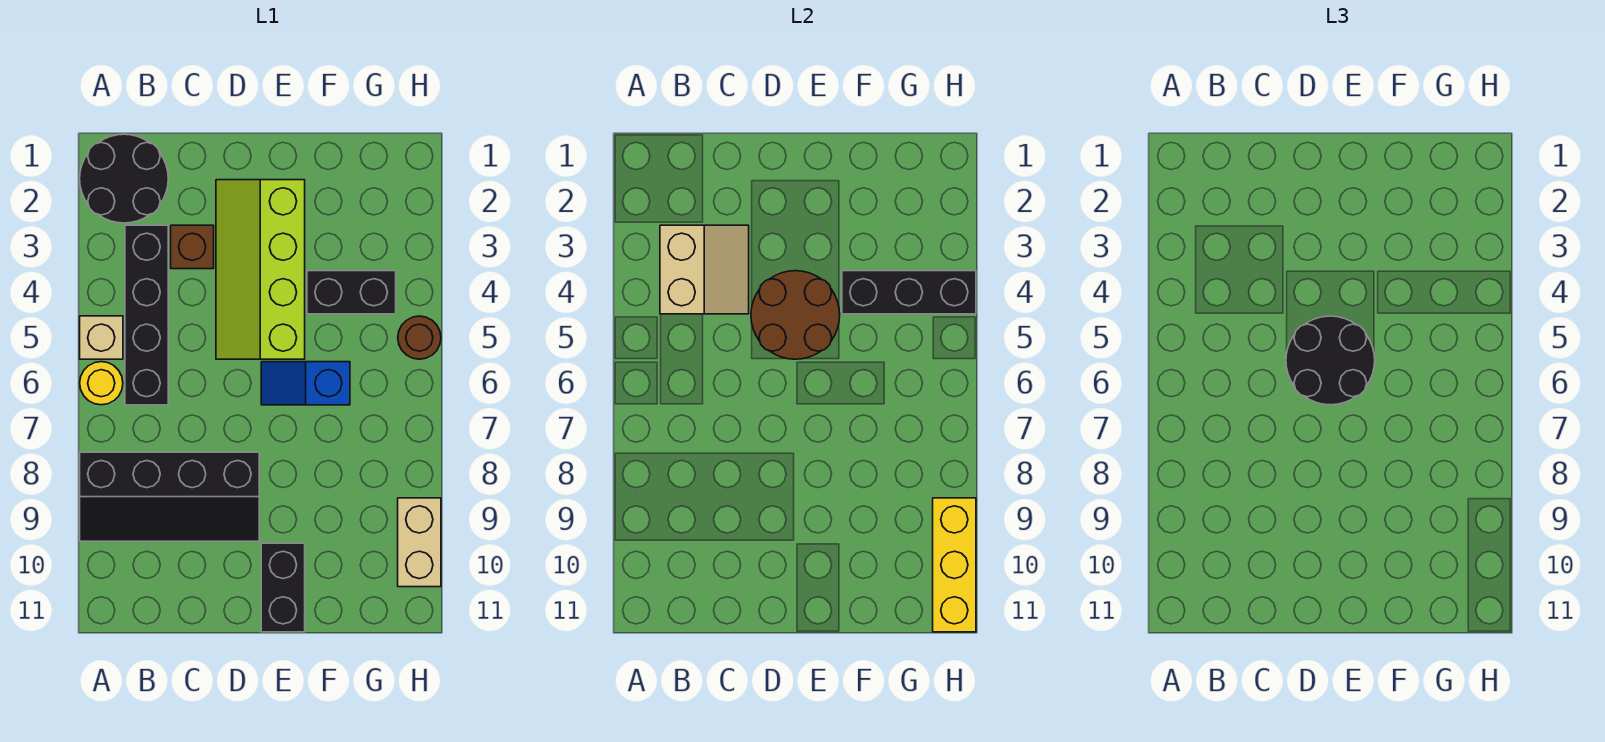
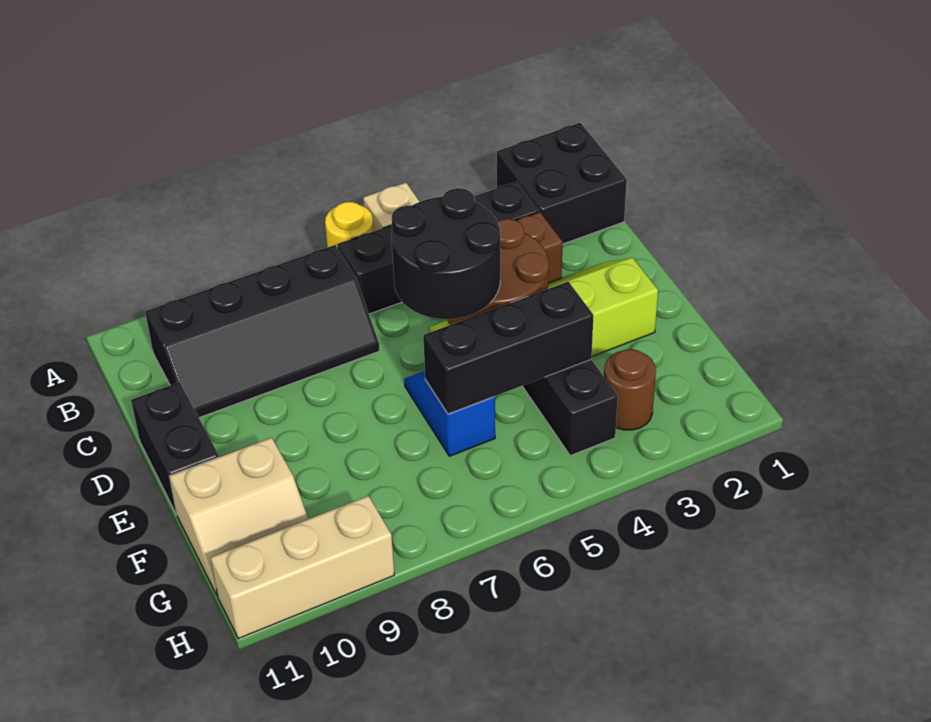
black round brick A1:B2 level 1 -> black brick A1:B2 level 1
black slope A8:D9 level 1 top 8 -> black slope B7:C10 level 1 top B
tan slope B3:C4 level 2 top B -> tan slope F10:G11 level 1 top F
black brick E10:E11 level 1 -> black brick D11:E11 level 1
black brick F4:H4 level 2 -> black brick F4:F6 level 2
brown round brick H5 level 1 -> brown round brick G3 level 1
tan brick H9:H10 level 1 -> tan brick H9:H11 level 1
yellow brick H9:H11 level 2 -> none

